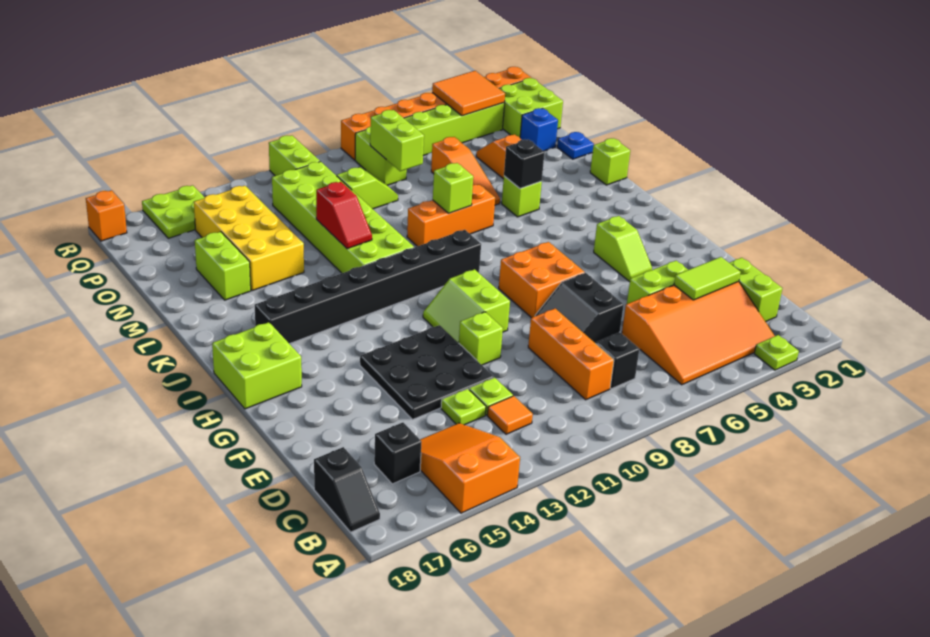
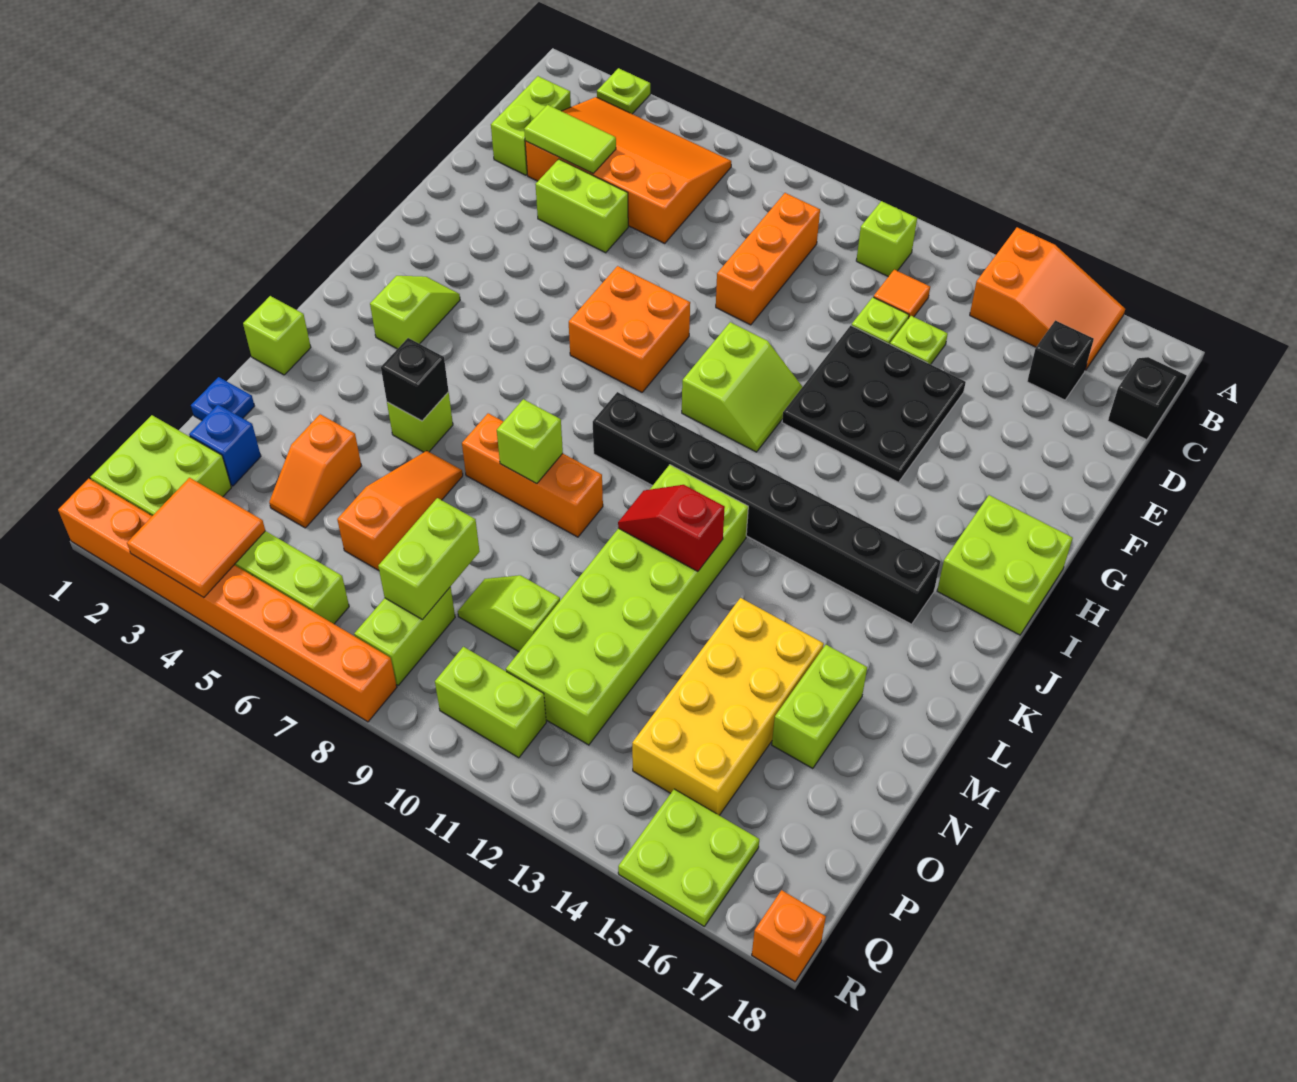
orange slope A14:C15 level 1 top A -> orange slope A14:B16 level 1 top 14
black brick C8 level 1 -> none
black slope E7:F8 level 1 top 7 -> none
lime brick F11 level 1 -> lime brick B11 level 1
lime slope G4:H4 level 1 top H -> lime slope I3:J3 level 1 top J
red slope L12:M12 level 2 top M -> red slope L11:L12 level 2 top 12
lime brick Q11:R11 level 1 -> lime brick Q10:Q11 level 1

